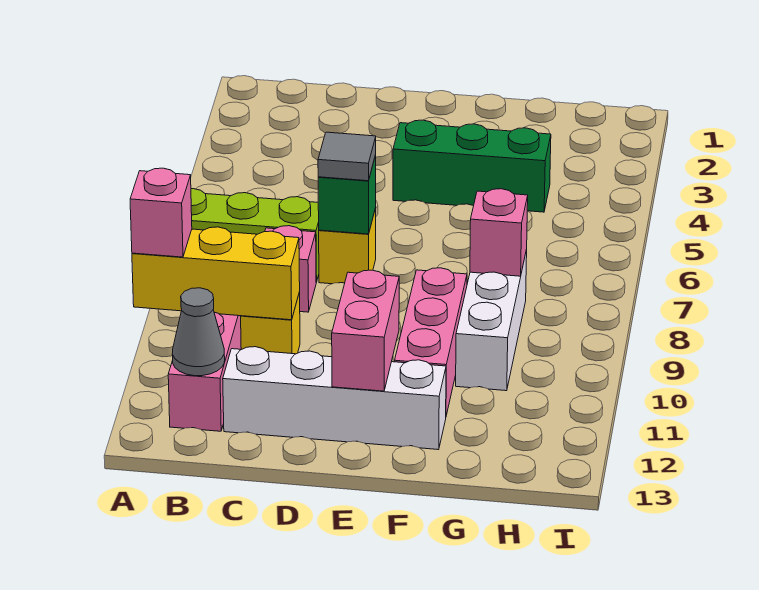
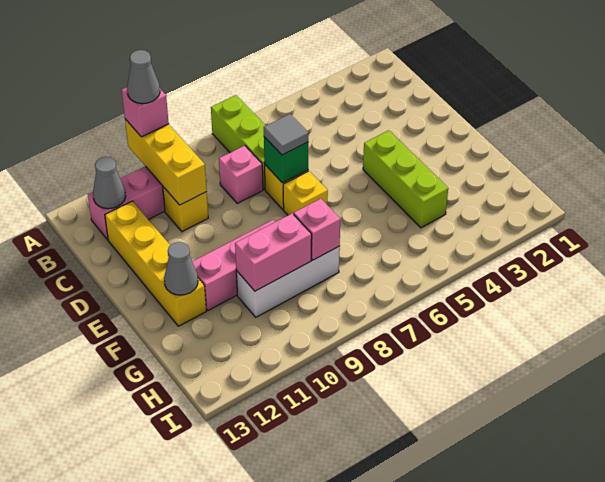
none -> grey cone A10 level 4
white brick C12:F12 level 1 -> yellow brick C12:F12 level 1
green brick E4:G4 level 1 -> lime brick E4:G4 level 1
none -> yellow brick E7 level 1
pink brick E11:E12 level 2 -> pink brick G9:G10 level 2
none -> grey cone F12 level 2

